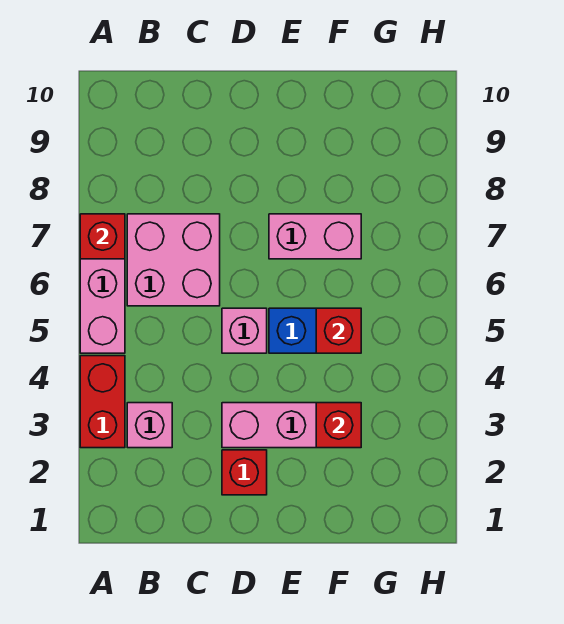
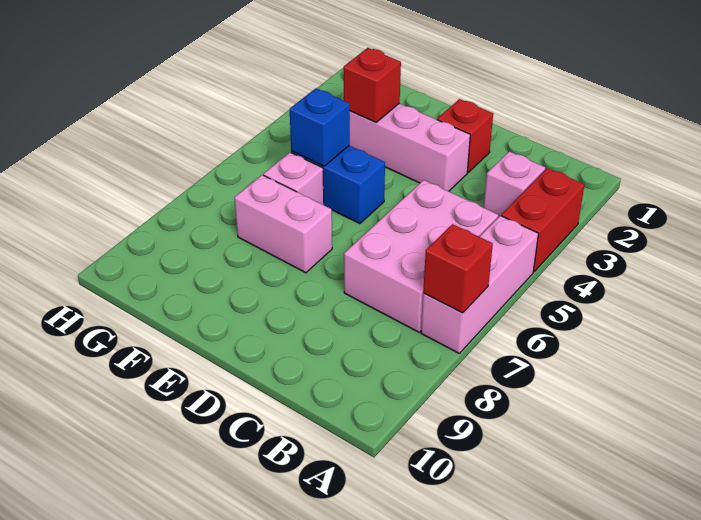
pink brick B6:C7 level 1 -> pink brick B5:C7 level 1
pink brick D5 level 1 -> pink brick F6 level 1
red brick F5 level 2 -> blue brick F5 level 2

